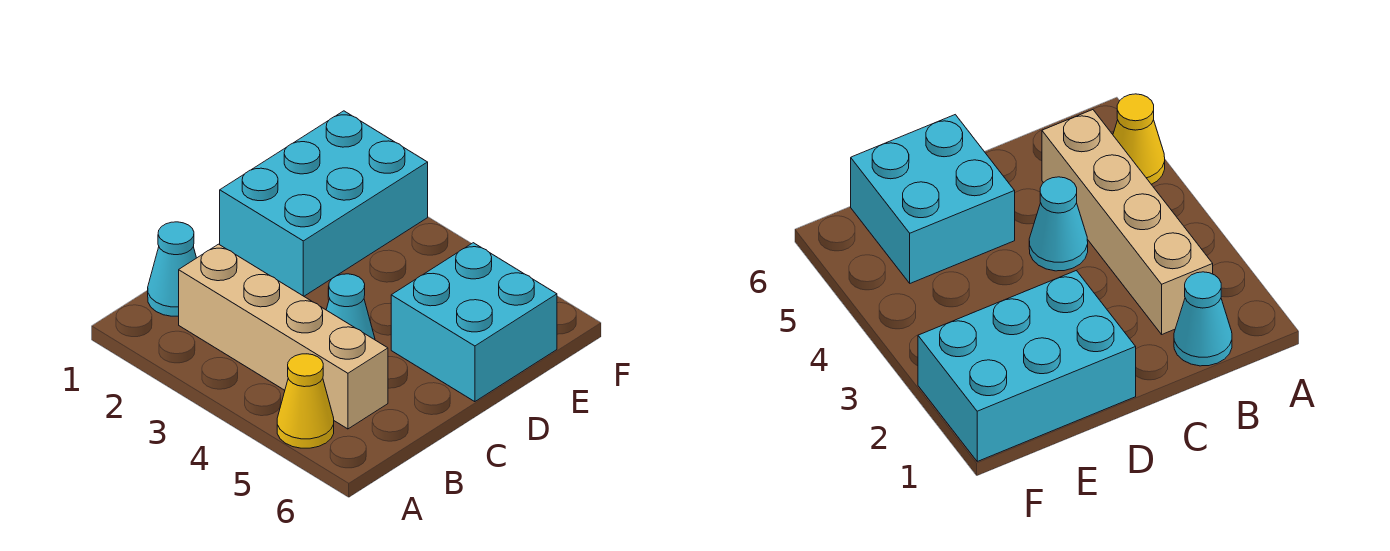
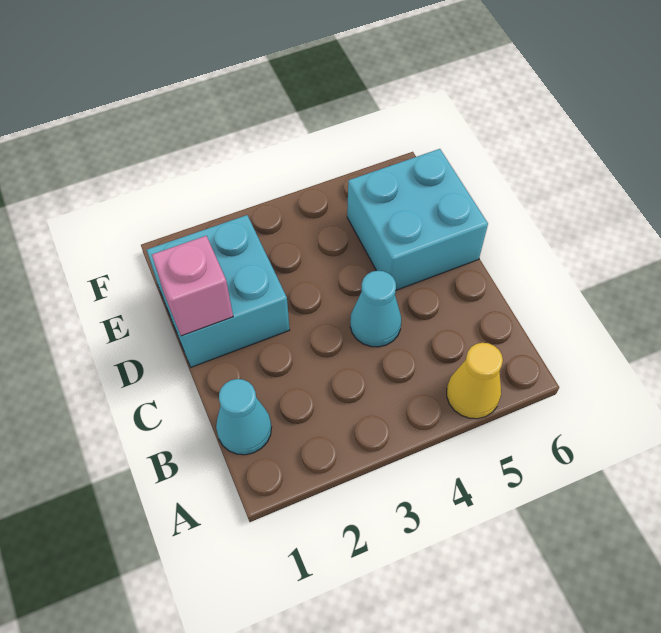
tan brick B2:B5 level 1 -> none
cyan brick D1:F2 level 1 -> cyan brick D1:E2 level 1
none -> pink brick D1 level 2

